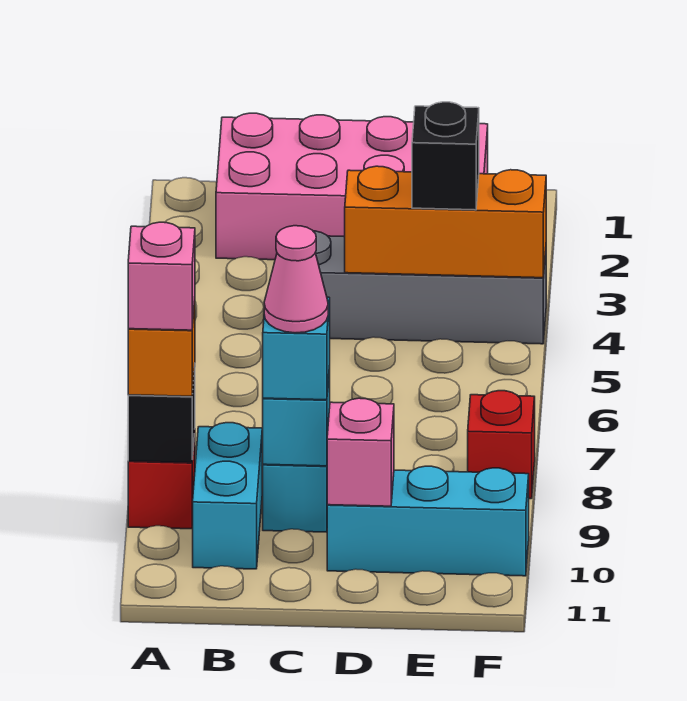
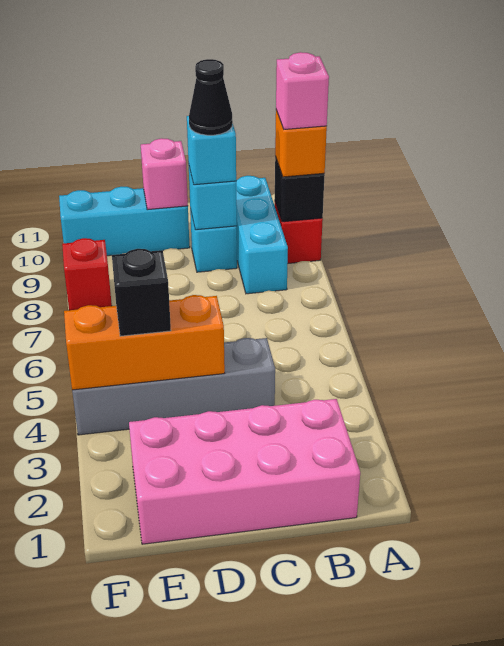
cyan brick B9:B10 level 1 -> cyan brick B8:B10 level 1
pink cone C9 level 4 -> black cone C9 level 4

